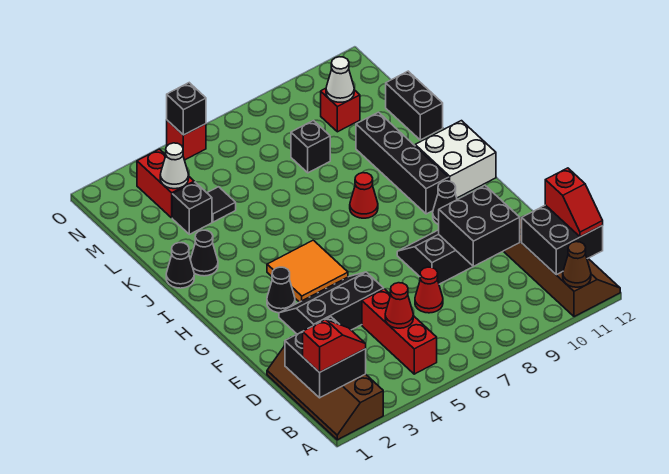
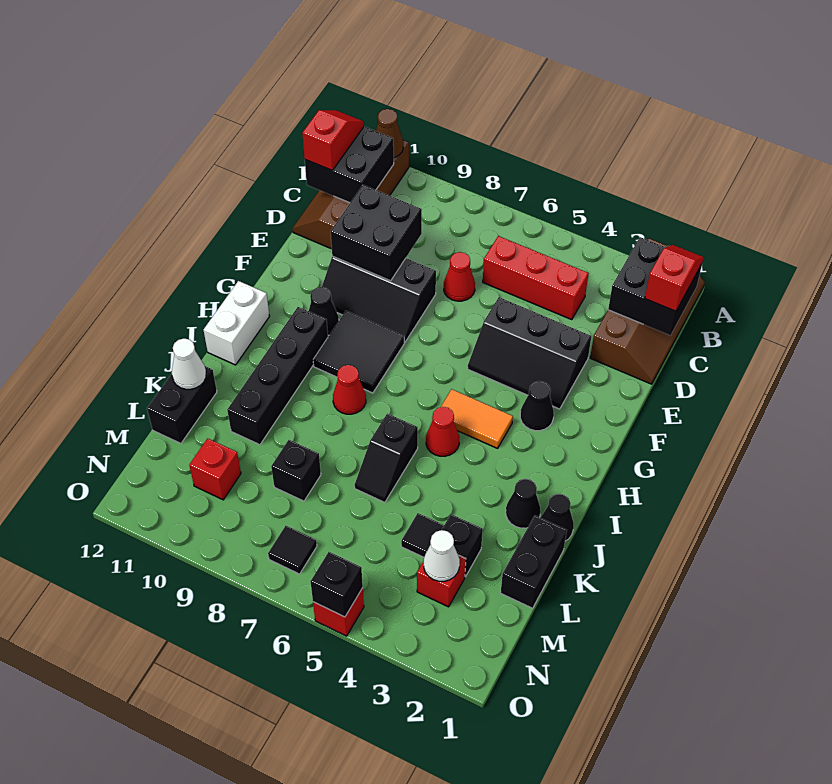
red slope B1:B2 level 3 top 1 -> red slope B1:C1 level 3 top C
red brick B5:D5 level 1 -> red brick C4:C6 level 1
red cone C5 level 2 -> red cone I5 level 1
orange tile G4:H5 level 1 -> orange tile H4:H5 level 1
none -> black tile G8:H9 level 1
white brick H11:I12 level 1 -> white brick H12:I12 level 1
none -> black slope J6:K6 level 1 top J
none -> black brick K1:L1 level 1
red brick M3:N3 level 1 -> red brick M3 level 1
white cone M10 level 2 -> white cone K12 level 2
none -> black tile N7 level 1

